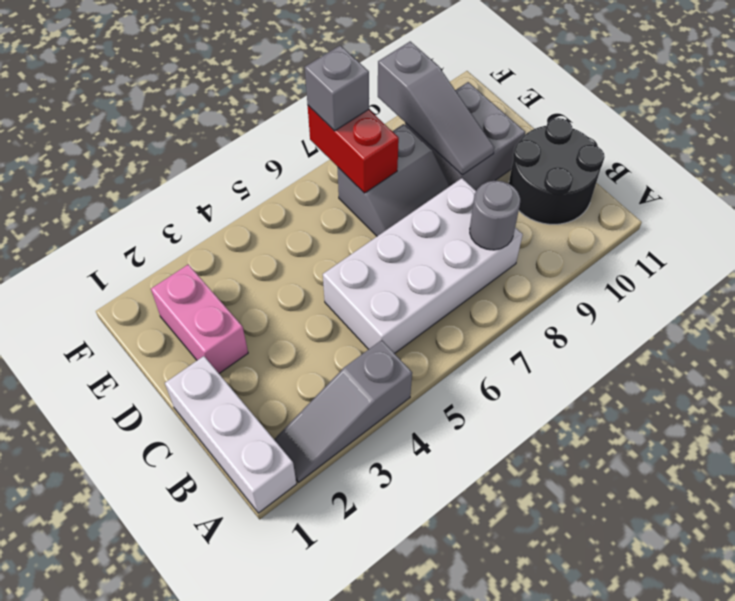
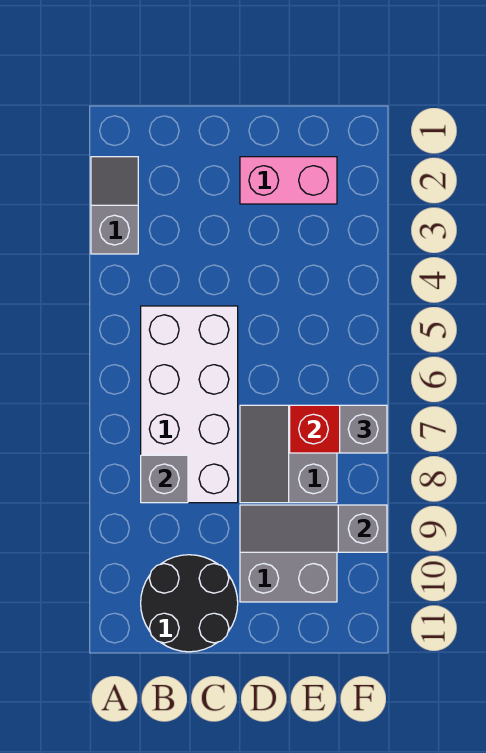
white brick A1:C1 level 1 -> none
grey slope A2:A4 level 1 top 4 -> grey slope A2:A3 level 1 top 3
grey round brick B8 level 2 -> grey brick B8 level 2

